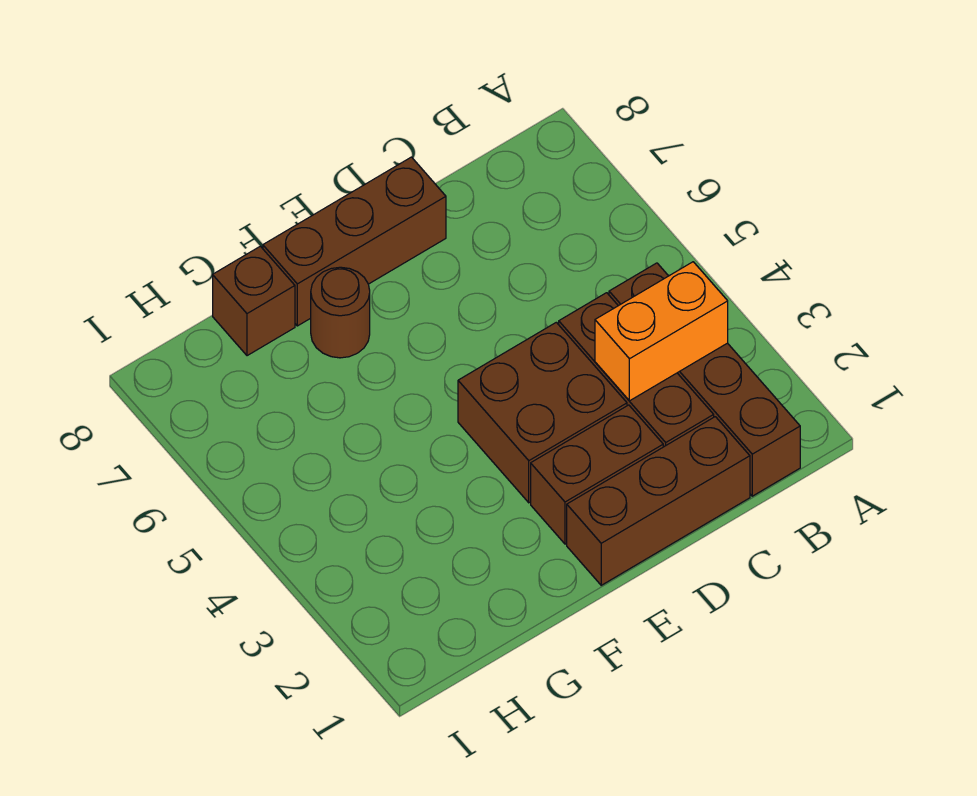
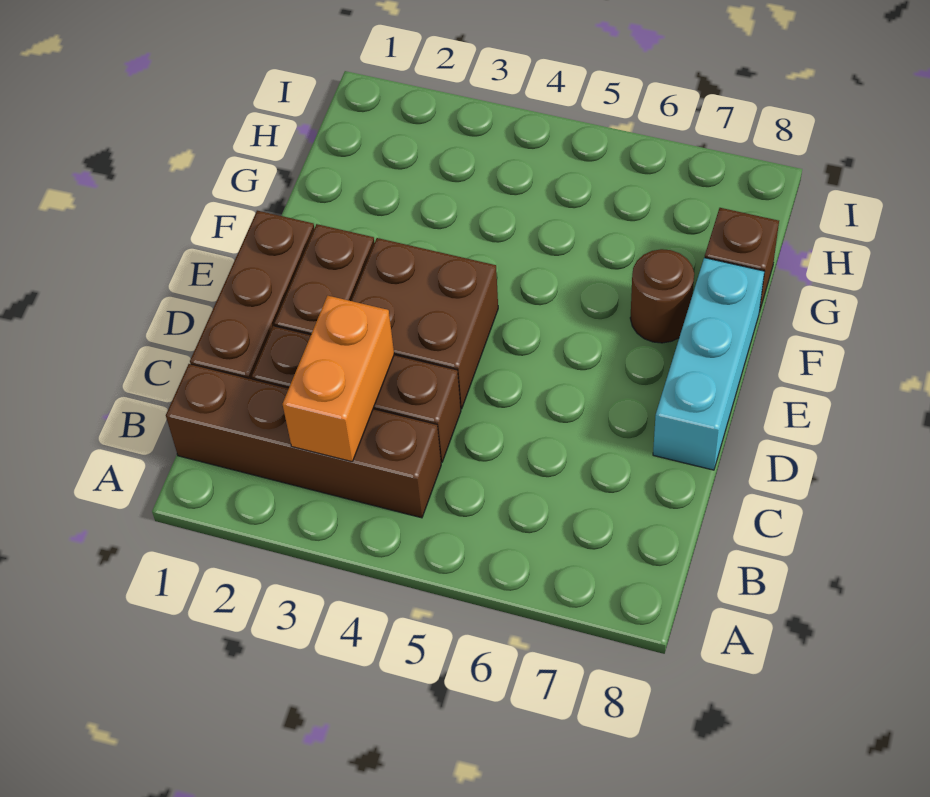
brown brick D8:F8 level 1 -> cyan brick D8:F8 level 1

